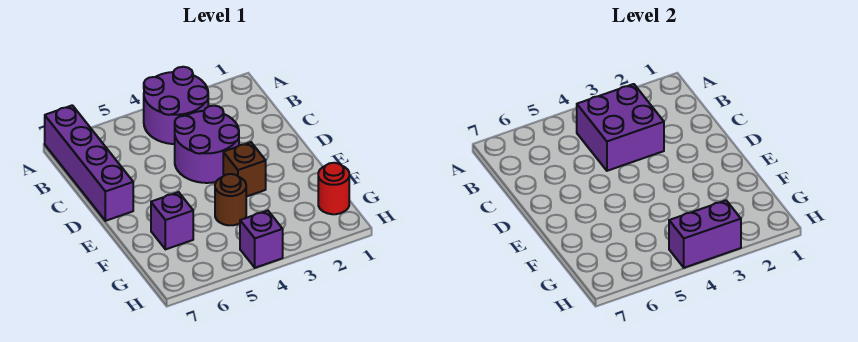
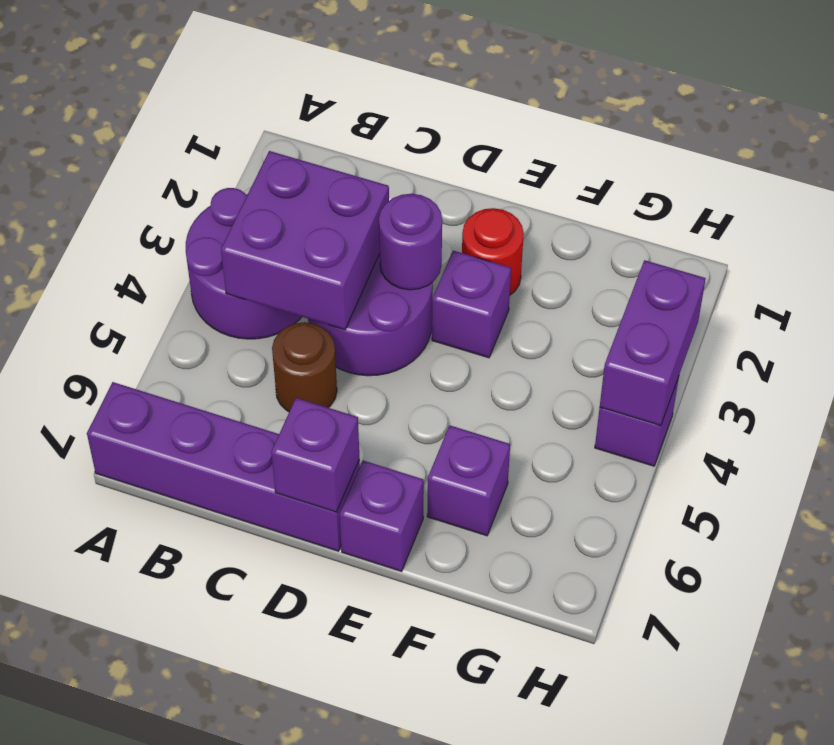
none -> purple round brick D3 level 2
none -> purple brick D7 level 2
brown brick E3 level 1 -> purple brick E3 level 1
none -> purple brick E7 level 1
brown round brick F4 level 1 -> brown round brick C5 level 1
red round brick G1 level 1 -> red round brick E2 level 1

